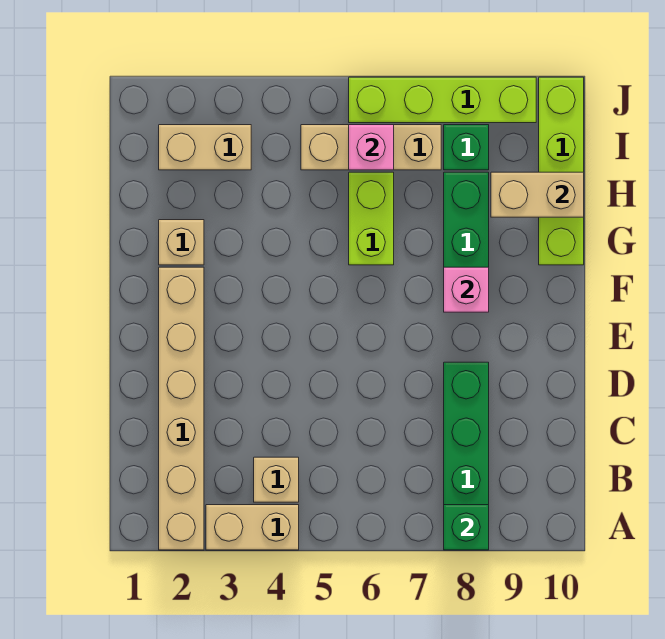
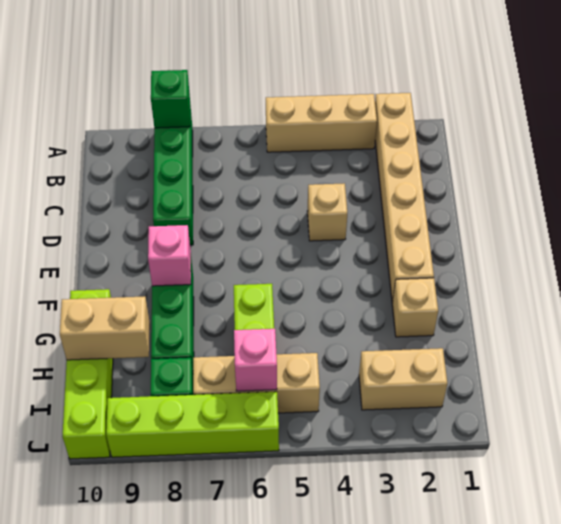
tan brick A3:A4 level 1 -> tan brick A3:A5 level 1
tan brick B4 level 1 -> tan brick D4 level 1

